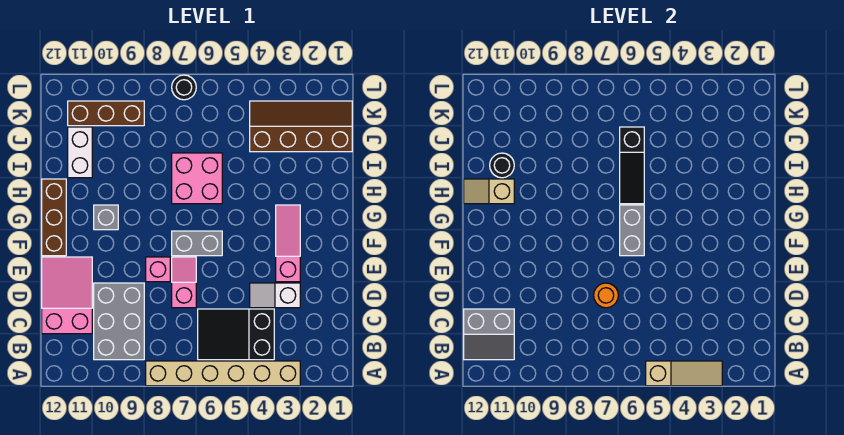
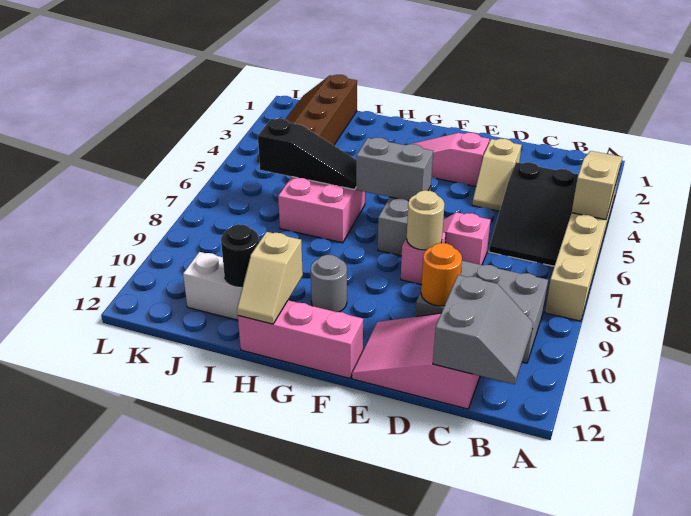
white slope D3:D4 level 1 top 3 -> tan slope D3:D4 level 1 top 3
orange round brick D7 level 2 -> orange round brick D10 level 2
none -> tan round brick E8 level 2
brown brick F12:H12 level 1 -> pink brick F12:H12 level 1
grey brick G10 level 1 -> grey round brick G10 level 1
brown brick K9:K11 level 1 -> none
black round brick L7 level 1 -> none

